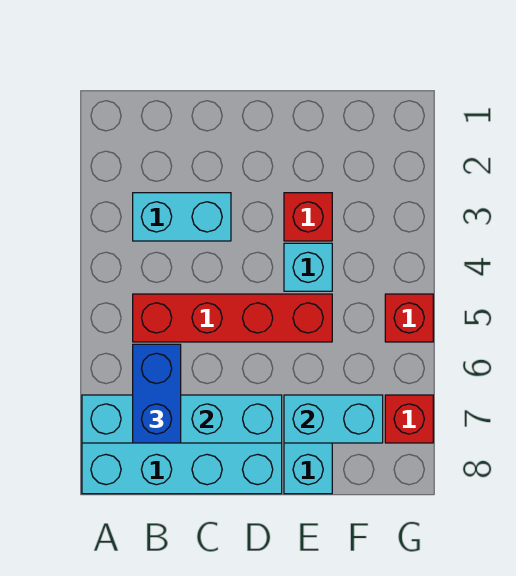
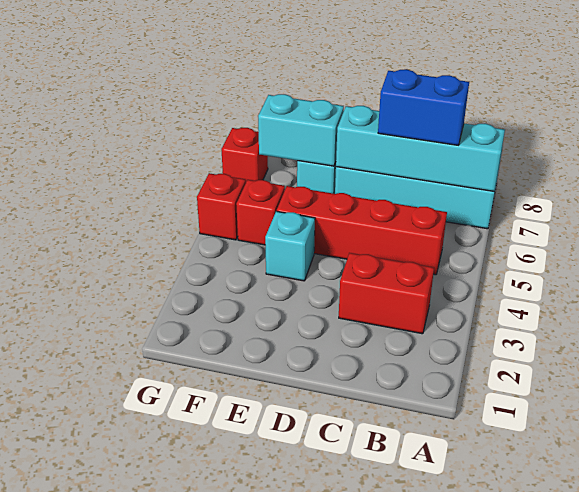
cyan brick B3:C3 level 1 -> red brick B3:C3 level 1
blue brick B6:B7 level 3 -> blue brick B7:C7 level 3
red brick E3 level 1 -> red brick F5 level 1

